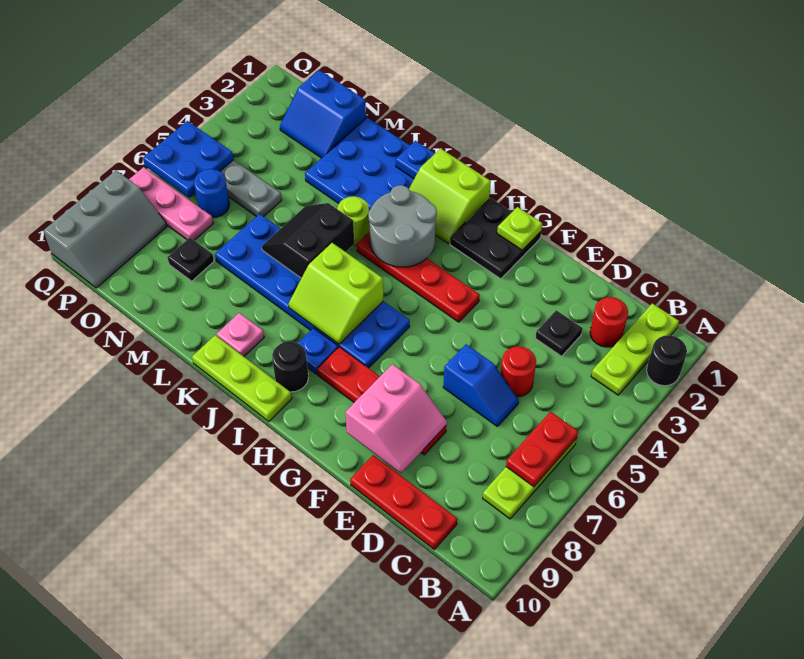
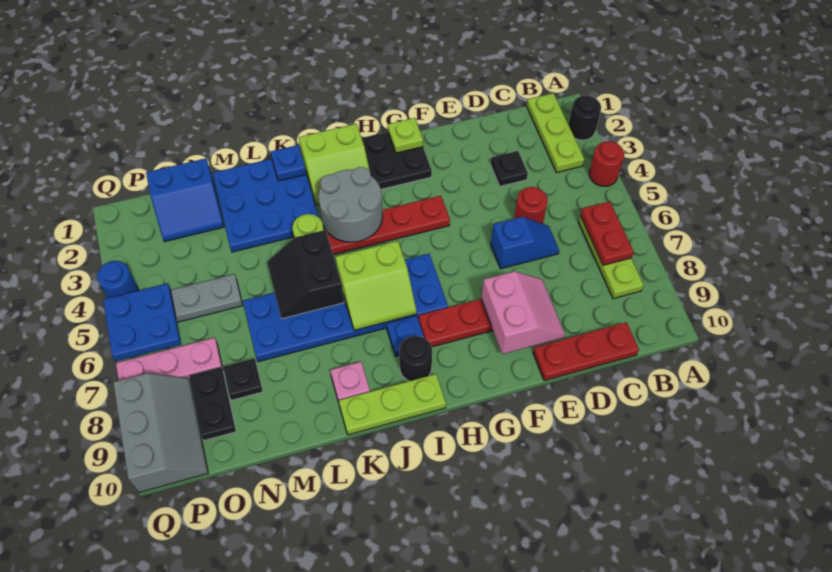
red round brick C2 level 1 -> red round brick A4 level 1
blue round brick O6 level 1 -> blue round brick Q4 level 1
none -> black plate O8:O9 level 1

